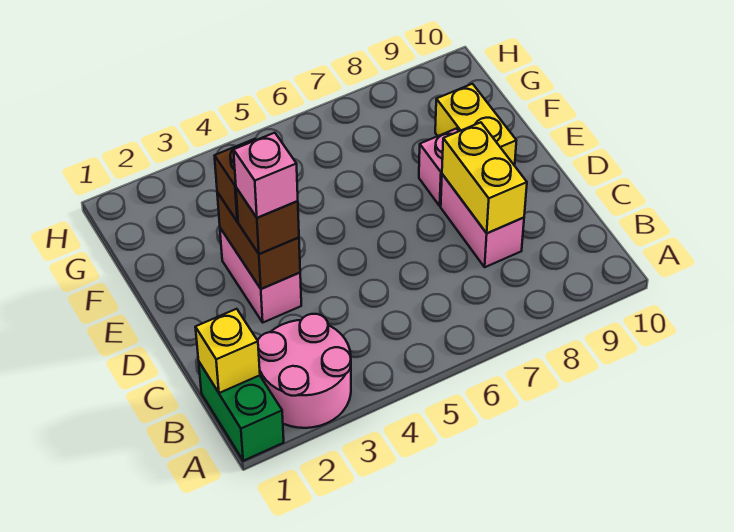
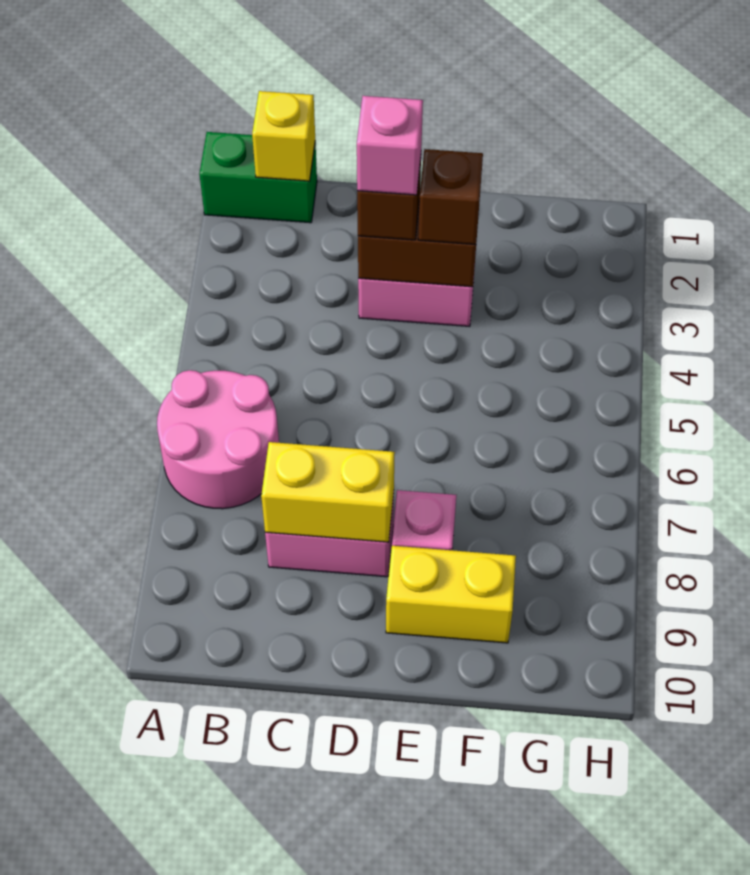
pink round brick A2:B3 level 1 -> pink round brick A6:B7 level 1

